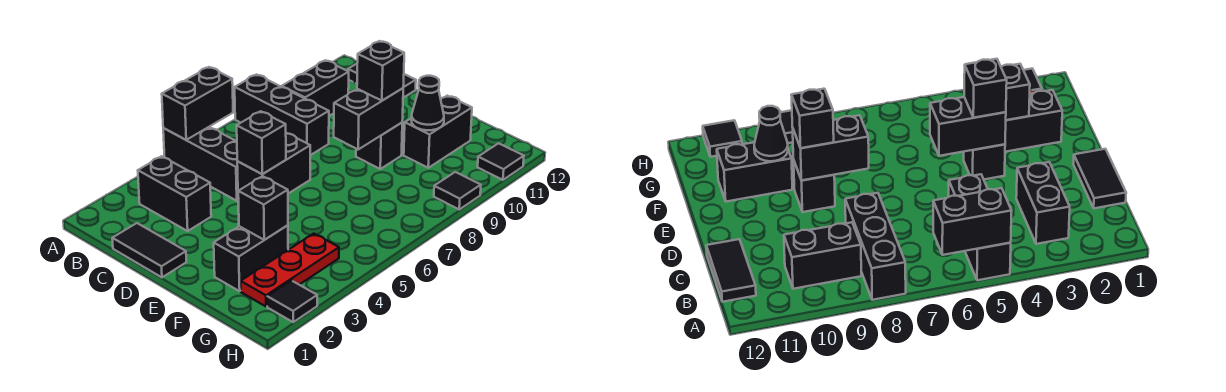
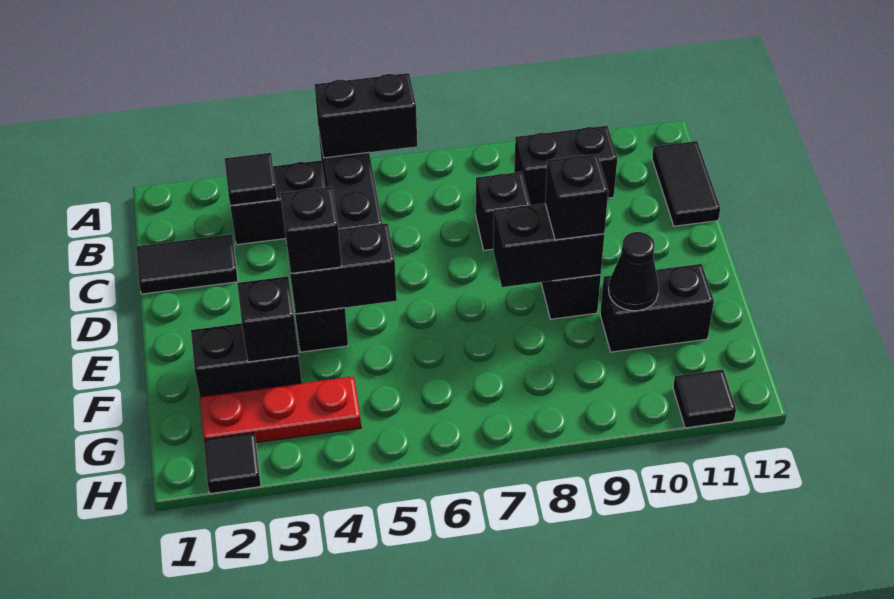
black brick A8:C8 level 1 -> black brick C8 level 1
black brick B3:C3 level 1 -> black brick B3:B4 level 1
black tile C1:D1 level 1 -> black tile C1:C2 level 1
black tile H9 level 1 -> black tile B3 level 2

